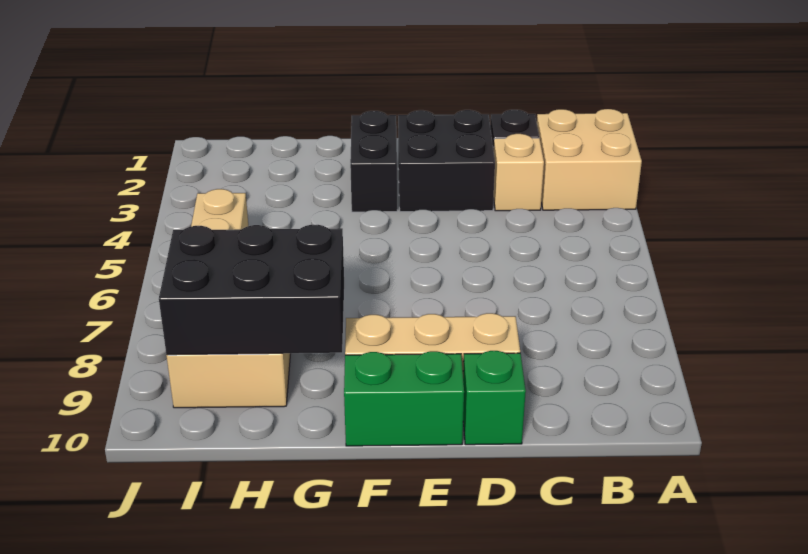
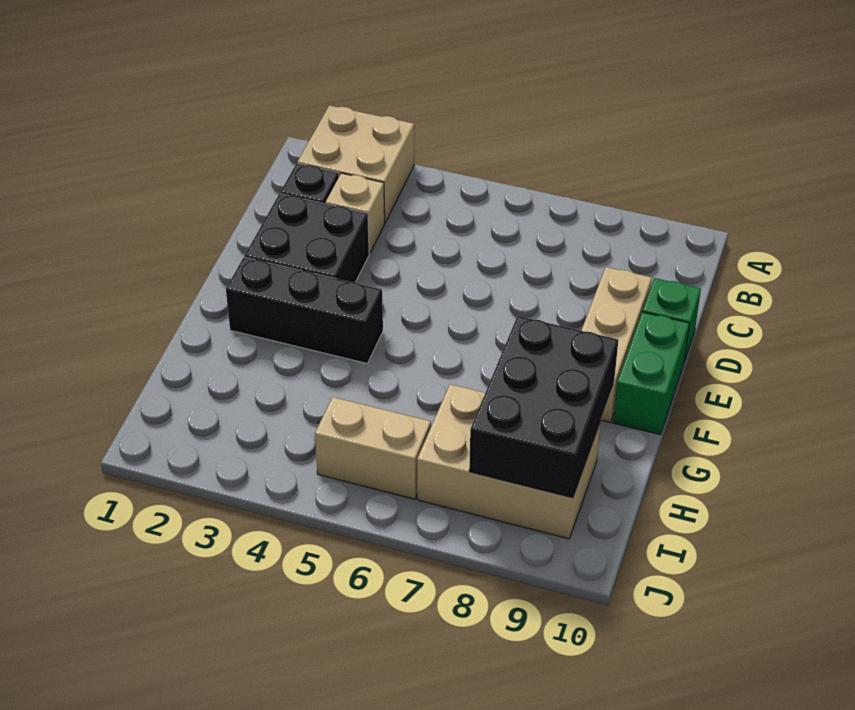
black brick F2:F3 level 1 -> black brick F2:F4 level 1

